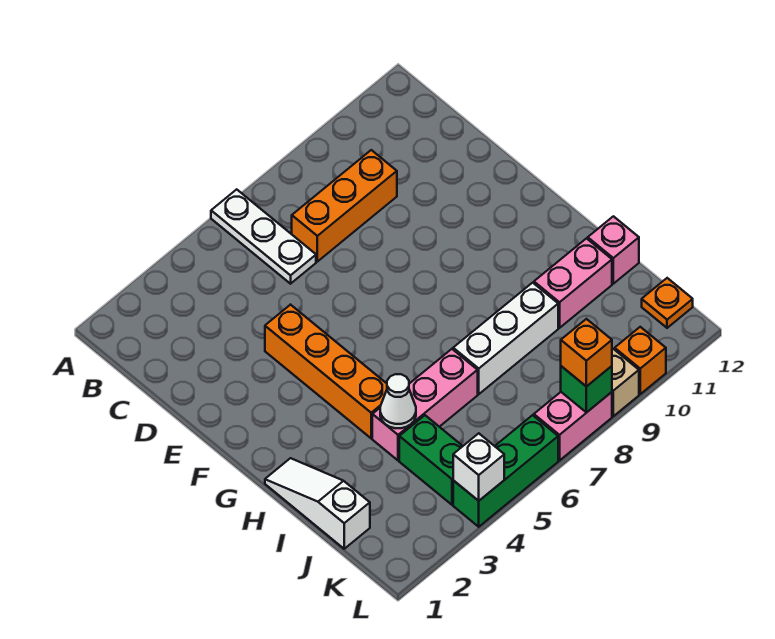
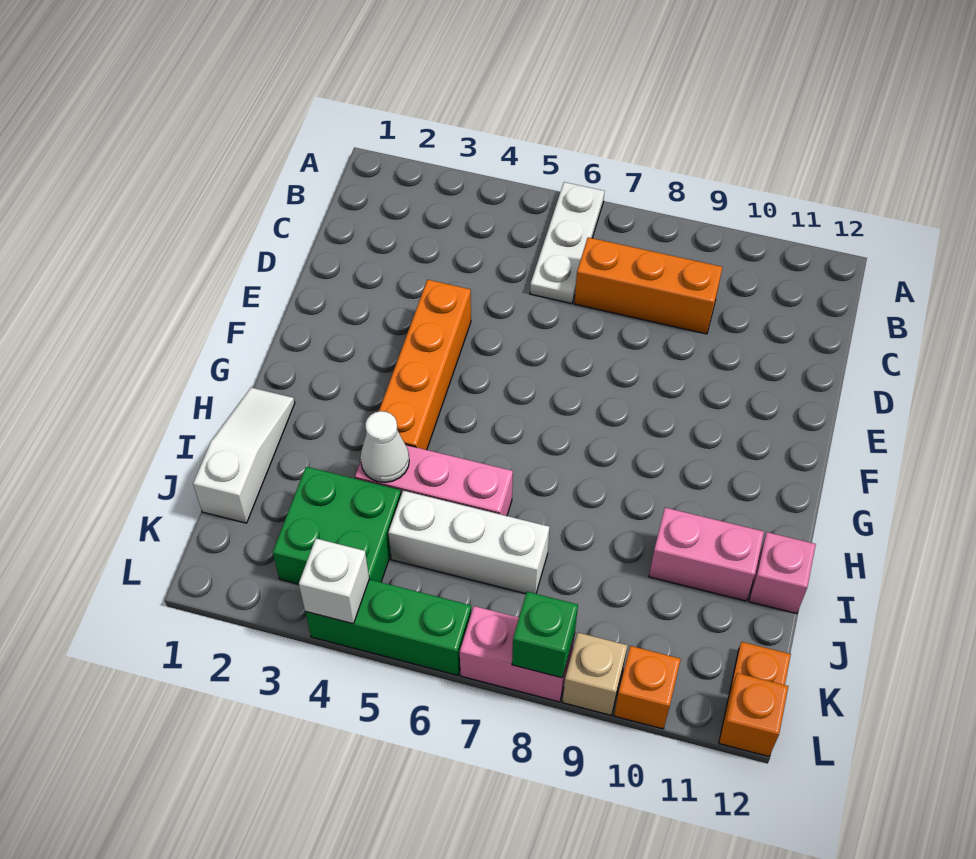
white brick I7:I9 level 1 -> white brick J5:J7 level 1
green brick J4:K4 level 1 -> green brick J3:K4 level 1
orange brick L8 level 3 -> orange brick L12 level 1

